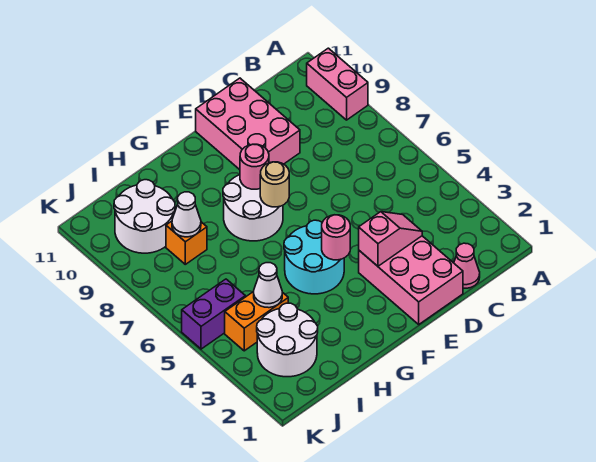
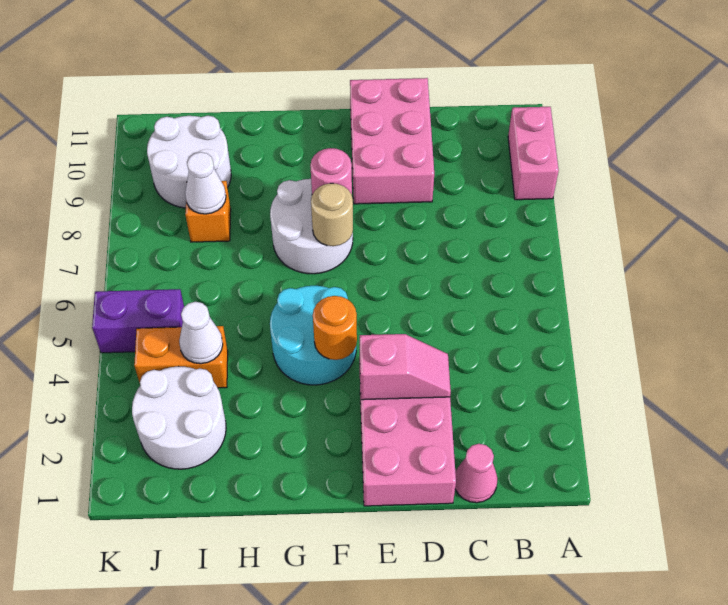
pink round brick F4 level 2 -> orange round brick F4 level 2

